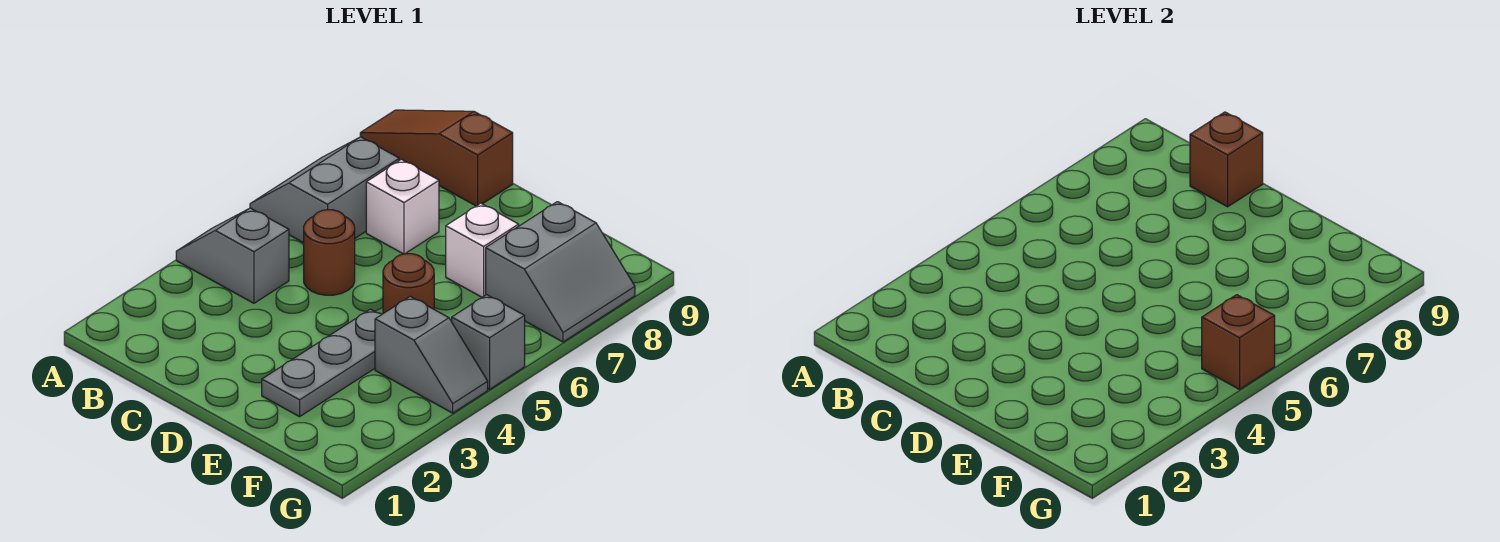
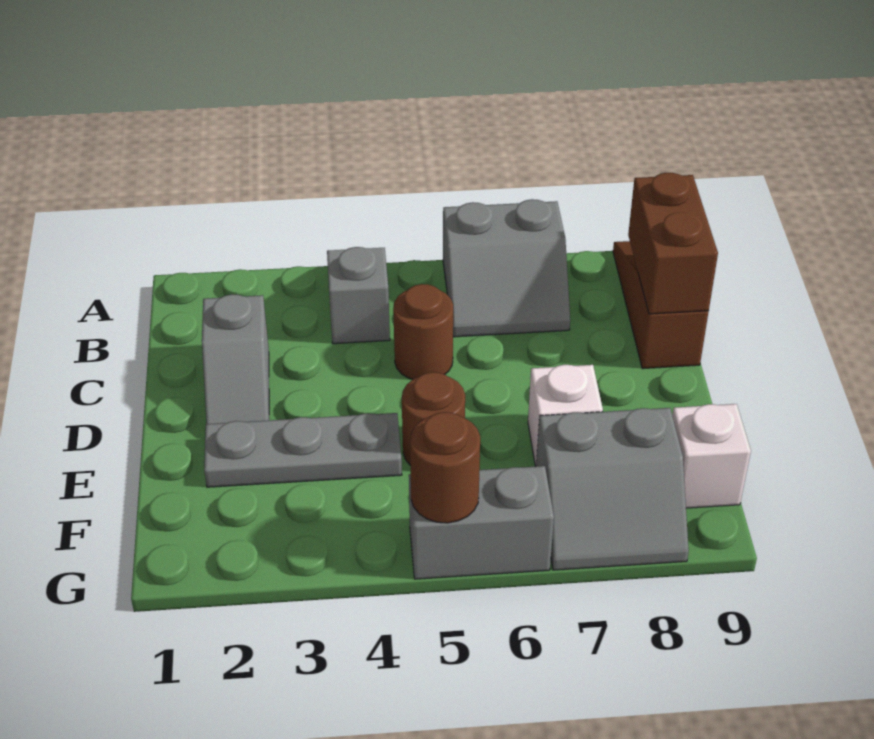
grey slope A6:B7 level 1 top B -> grey slope A6:B7 level 1 top A
white brick C7 level 1 -> white brick F9 level 1
brown brick C9 level 2 -> brown brick B9:C9 level 2
grey slope F4:G4 level 1 top F -> grey slope C2:D2 level 1 top C
grey brick G5 level 1 -> grey brick G5:G6 level 1
brown brick G5 level 2 -> brown round brick G5 level 2

